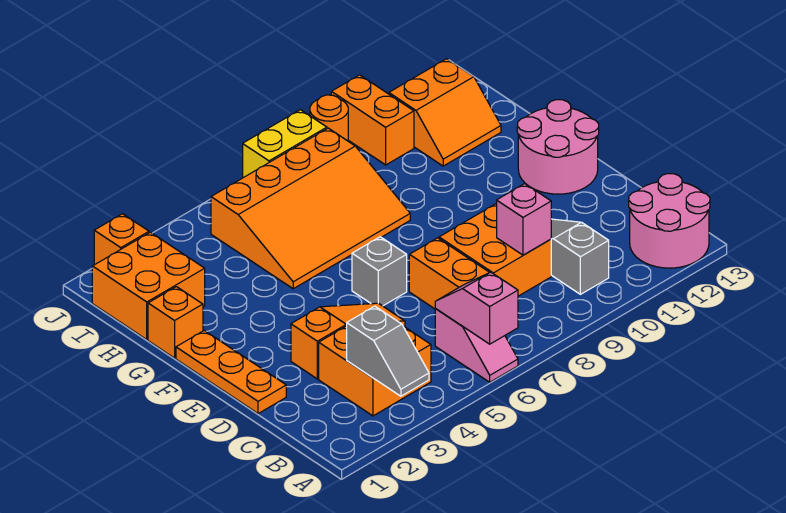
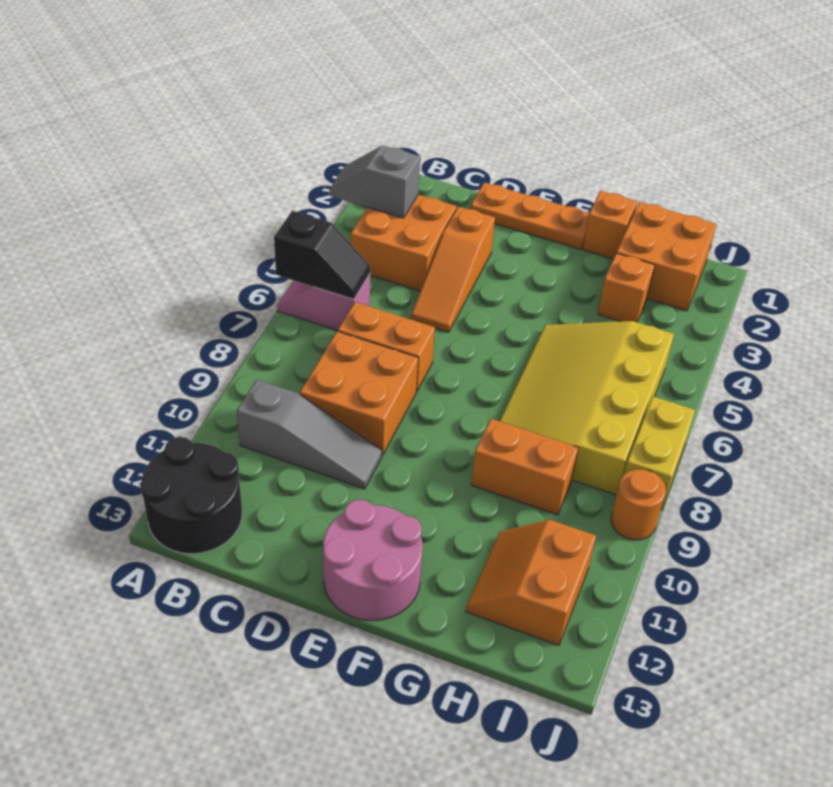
pink slope A6:B6 level 2 top A -> black slope A6:B6 level 2 top A
pink round brick A12:B13 level 1 -> black round brick A12:B13 level 1
pink brick C9 level 2 -> none
grey brick E6 level 1 -> none
orange slope G5:I8 level 1 top I -> yellow slope G5:I8 level 1 top I
orange brick I10:J10 level 1 -> orange brick G9:H9 level 1
orange brick J2 level 1 -> orange brick H3 level 1

